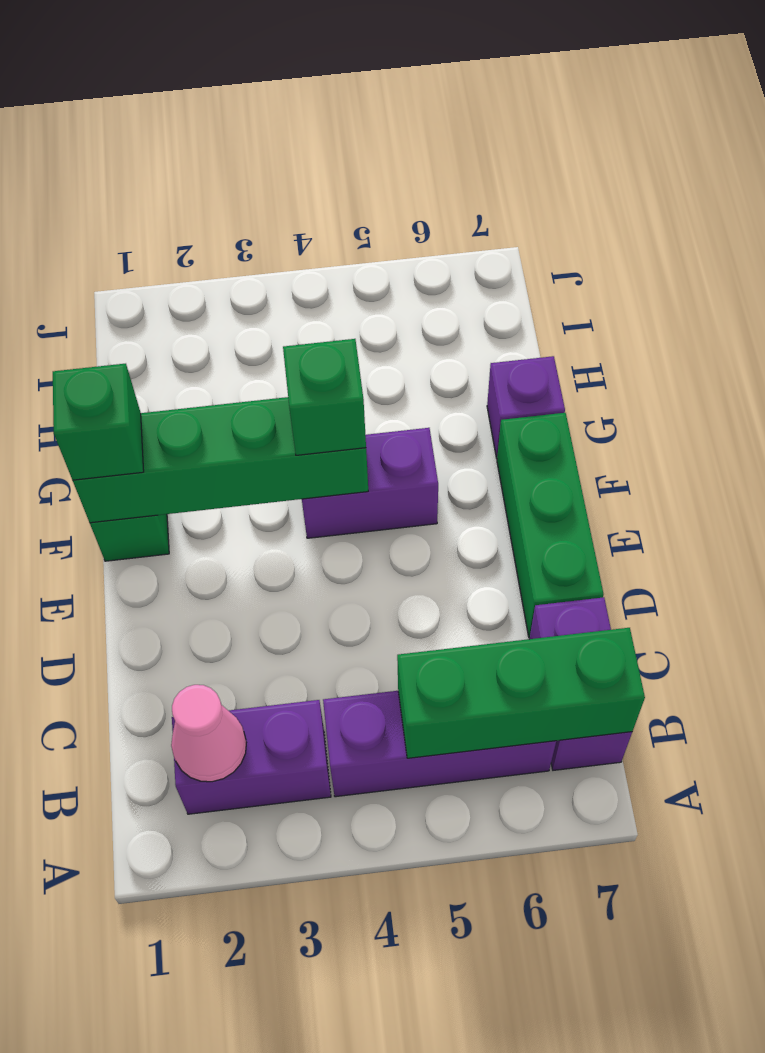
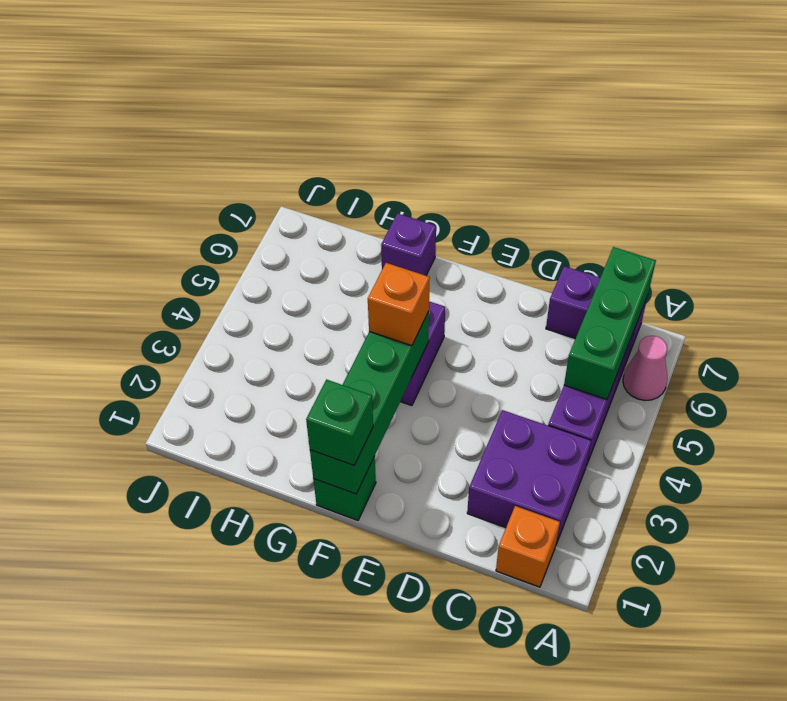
none -> orange brick B1 level 1
purple brick B2:B3 level 1 -> purple brick B2:C3 level 1
pink cone B2 level 2 -> pink cone A6 level 1
green brick D7:F7 level 1 -> none
green brick F4 level 3 -> orange brick F4 level 3

